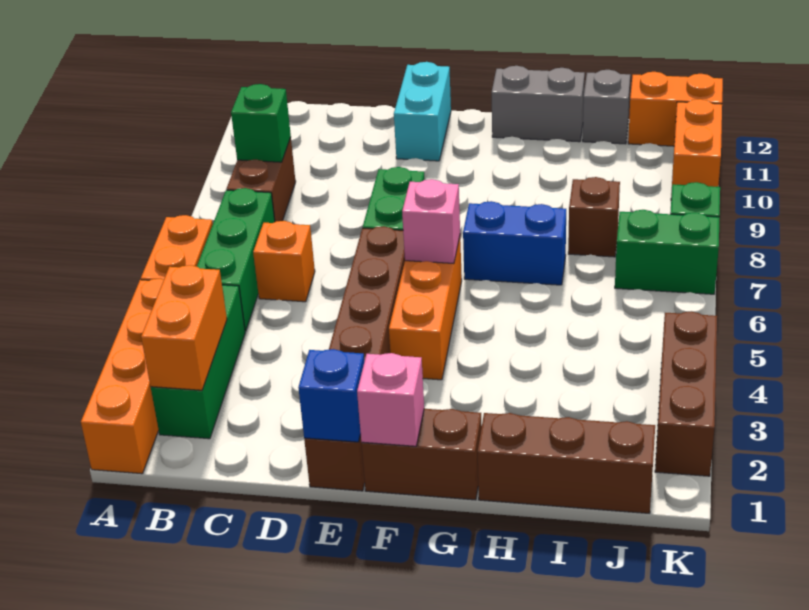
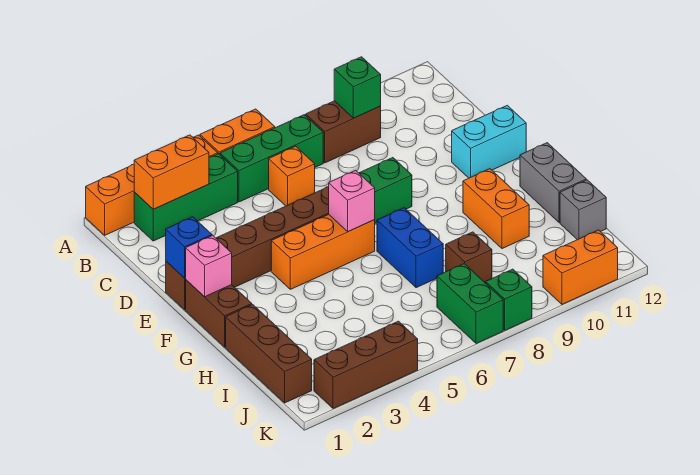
orange brick J12:K12 level 1 -> orange brick G10:H10 level 1

